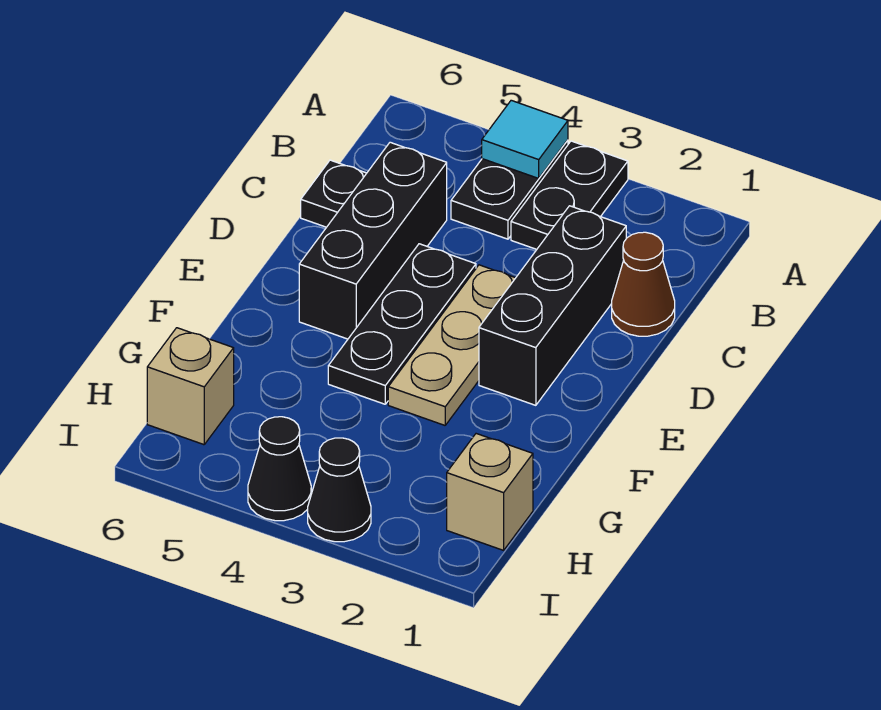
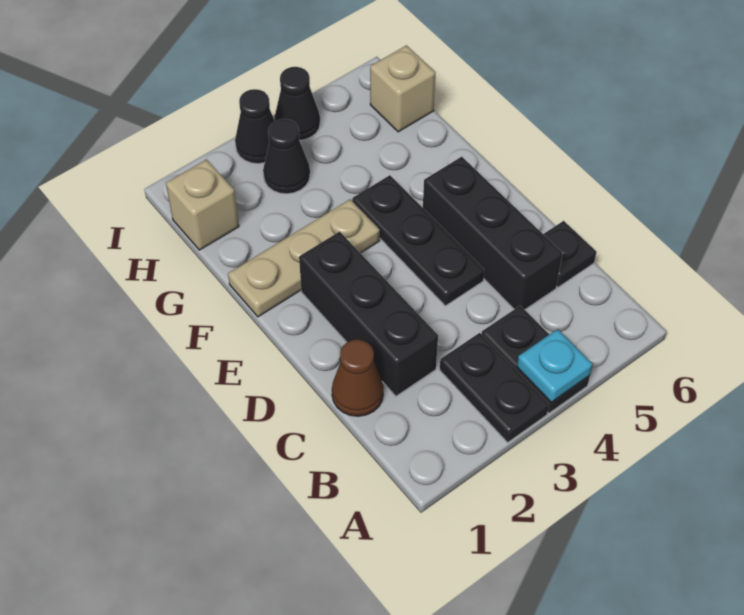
cyan tile A4 level 2 -> cyan plate A4 level 2
tan plate D3:F3 level 1 -> tan plate F1:F3 level 1
none -> black cone H3 level 1

